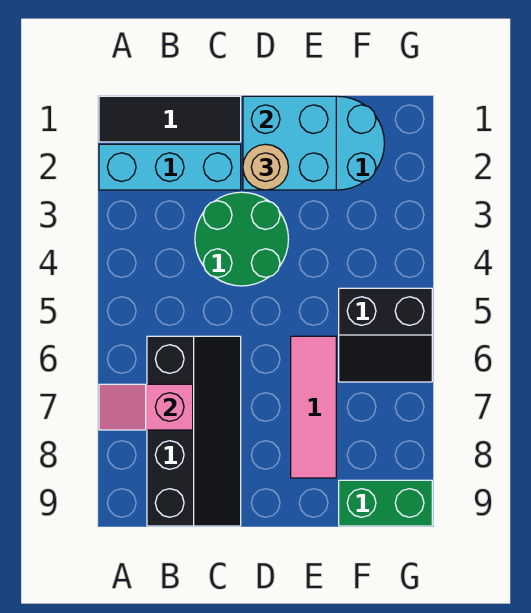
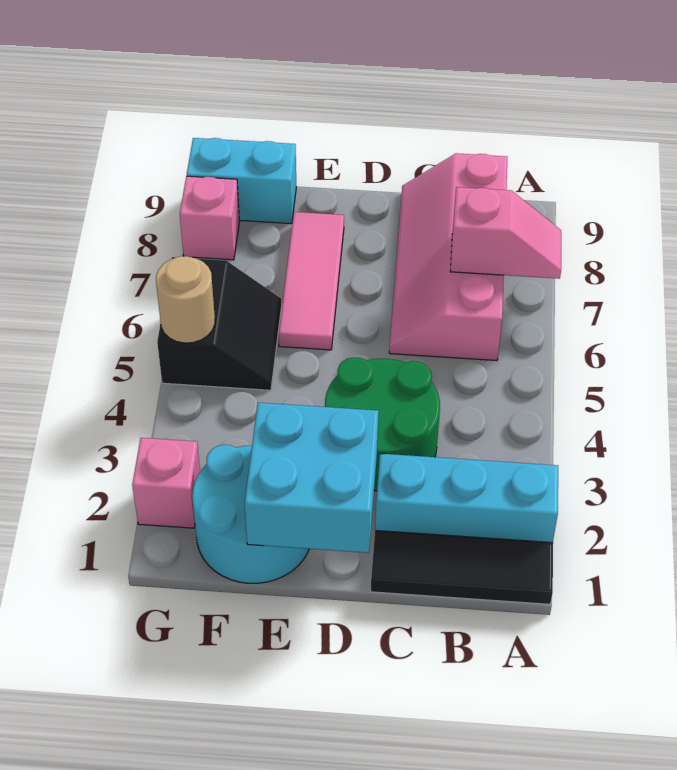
black slope B6:C9 level 1 top B -> pink slope B6:C9 level 1 top B
tan round brick D2 level 3 -> tan round brick G5 level 2
black slope F5:G6 level 1 top 5 -> black slope F5:G6 level 1 top G
green brick F9:G9 level 1 -> cyan brick F9:G9 level 1
none -> pink brick G2 level 1
none -> pink brick G8 level 1

